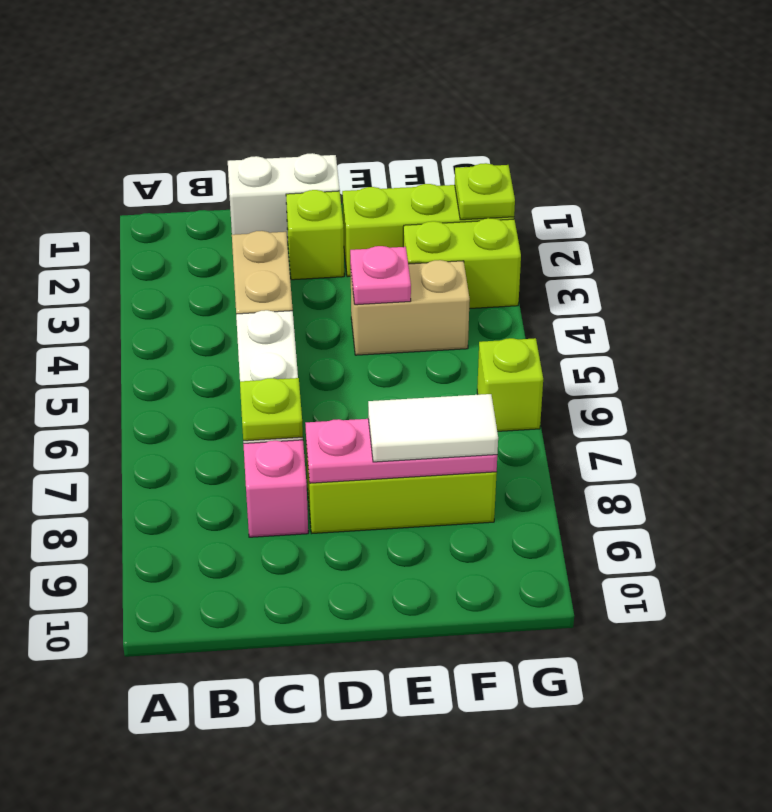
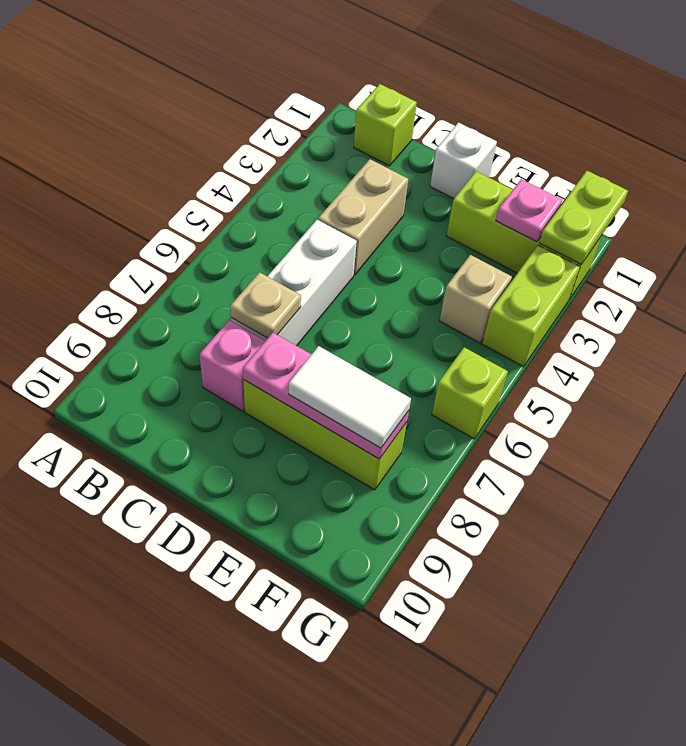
white brick C1:D1 level 1 -> white brick D1 level 1
lime plate C7 level 2 -> tan plate C7 level 2
lime brick D2 level 1 -> lime brick B1 level 1
tan brick E4:F4 level 1 -> tan brick F4 level 1
pink plate E4 level 2 -> pink plate F2 level 2
lime brick F3:G3 level 1 -> lime brick G3:G4 level 1
lime plate G2 level 2 -> lime plate G1:G2 level 2

